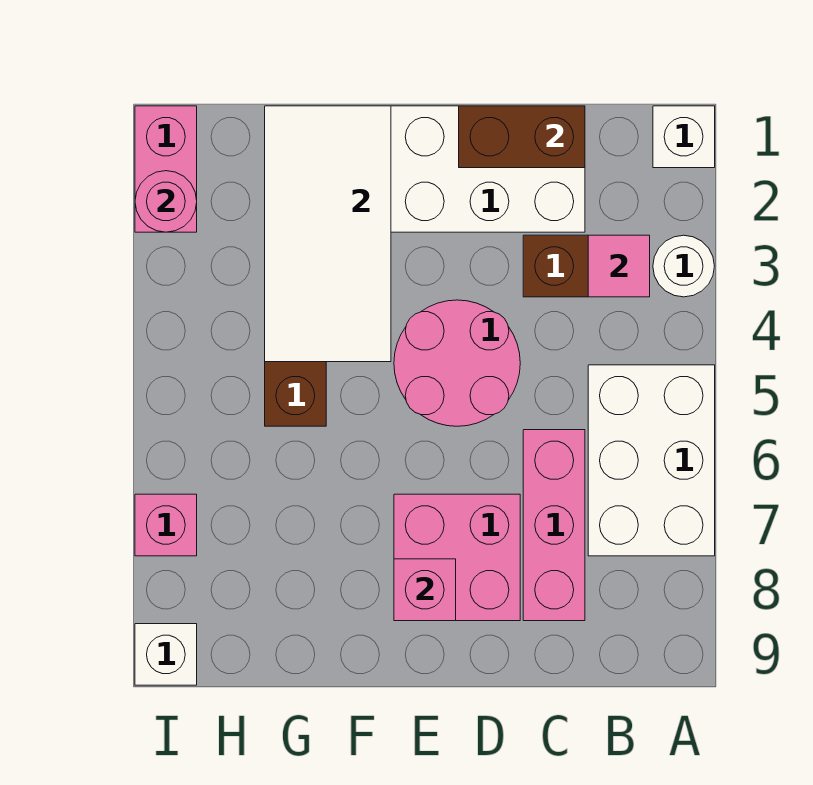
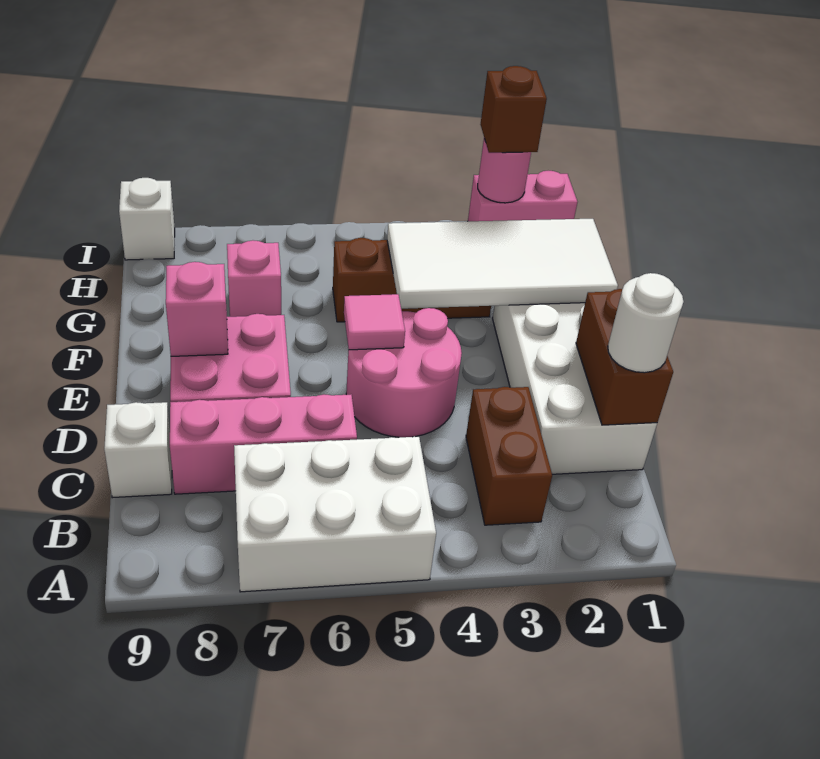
white brick A1 level 1 -> white brick C9 level 1
white round brick A3 level 1 -> white round brick C1 level 3
pink tile B3 level 2 -> pink tile E5 level 2
none -> brown brick I2 level 3
pink brick I7 level 1 -> pink brick G7 level 1

